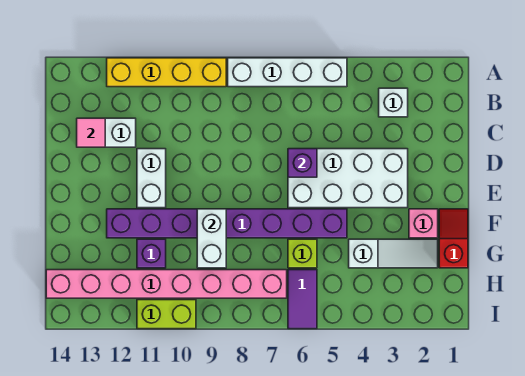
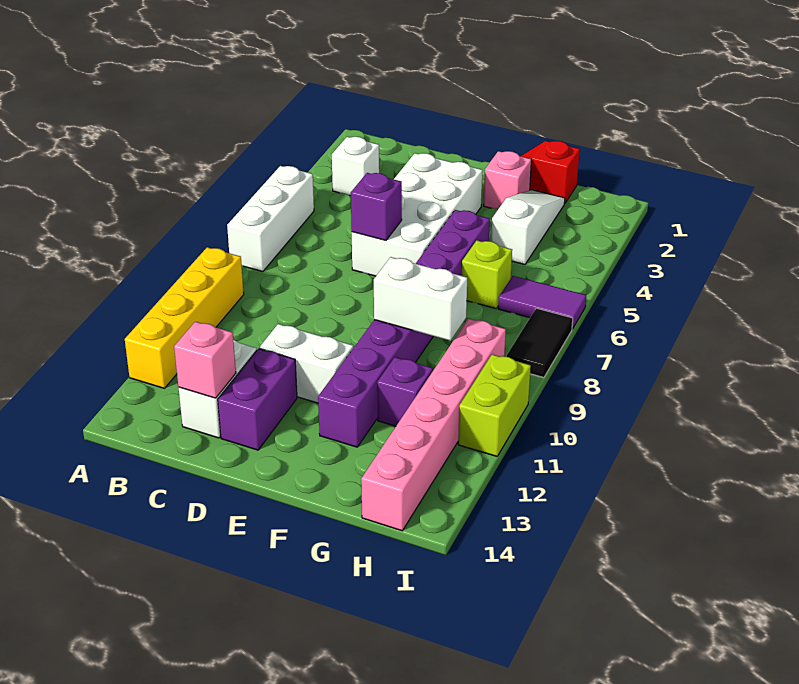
white brick A5:A8 level 1 -> white brick A5:A7 level 1
pink tile C13 level 2 -> pink brick C13 level 2
none -> purple brick D12:D13 level 1
pink brick H7:H14 level 1 -> pink brick H9:H14 level 1
none -> black tile I7:I8 level 1

